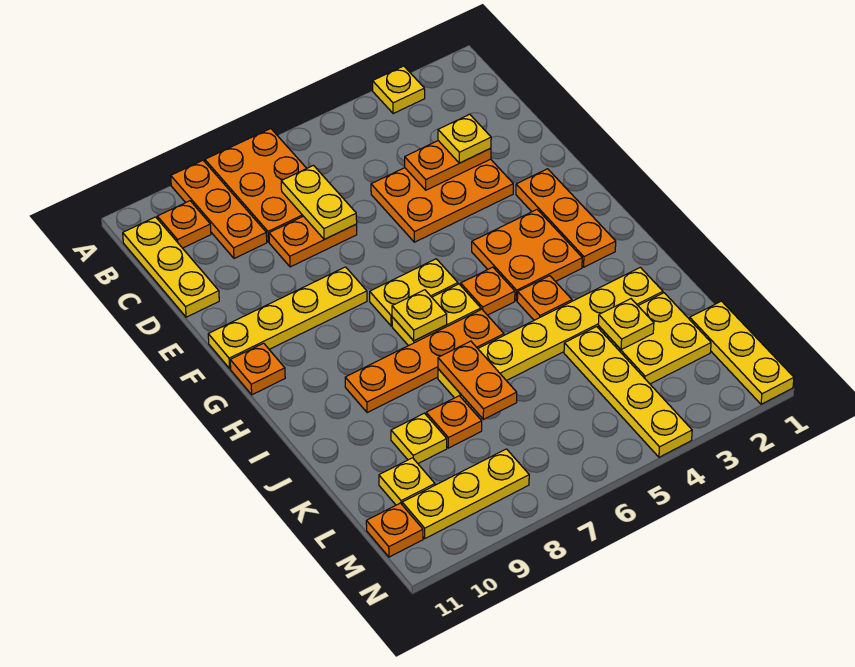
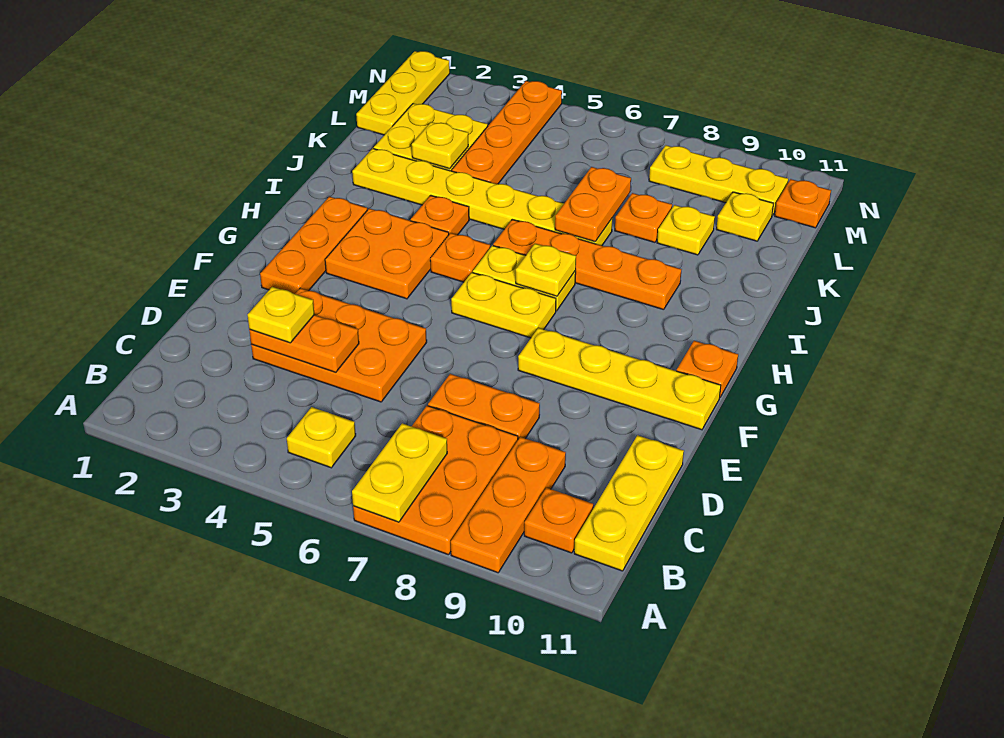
yellow plate A3 level 1 -> yellow plate B5 level 1
yellow plate C7:D7 level 2 -> yellow plate A7:B7 level 2
yellow plate K4:N4 level 1 -> orange plate K4:N4 level 1

